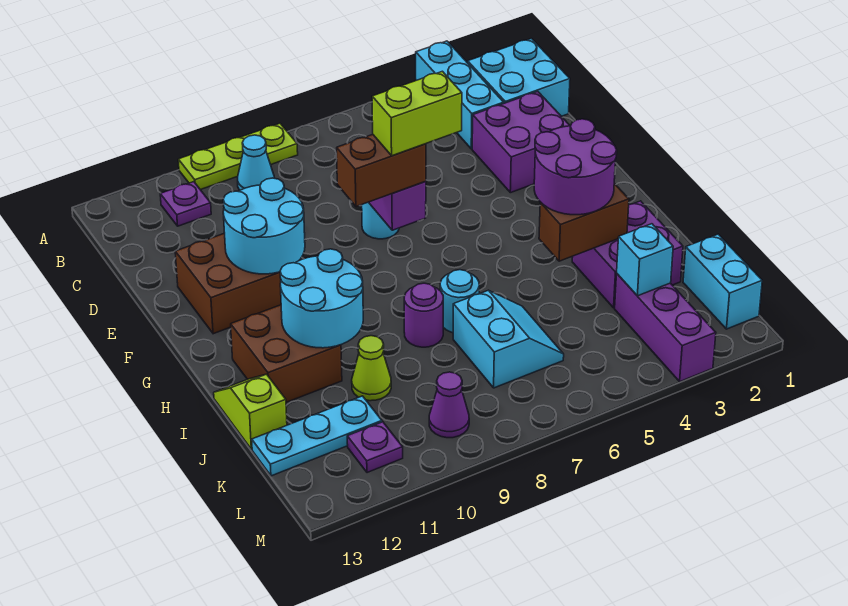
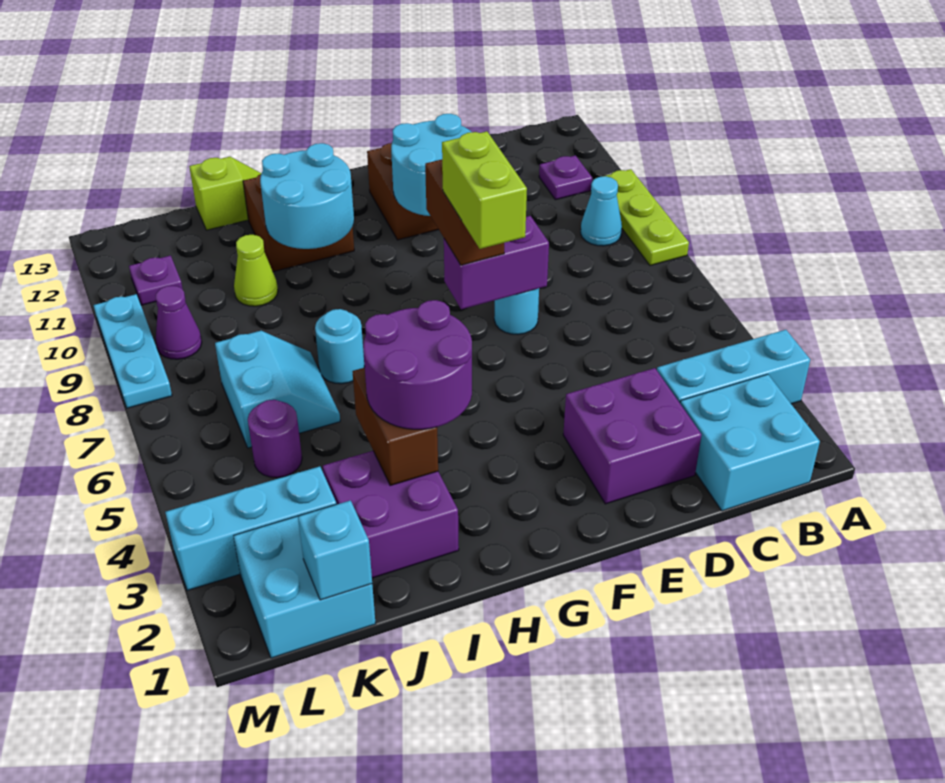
purple round brick I8 level 1 -> purple round brick K5 level 1
cyan slope J6:K7 level 1 top 7 -> cyan slope J6:K7 level 1 top K
cyan brick K1:L1 level 1 -> cyan brick K1:L2 level 1
purple brick K3:M3 level 1 -> cyan brick K3:M3 level 1
cyan brick K3 level 2 -> cyan brick K1 level 2
cyan plate K11:K13 level 1 -> cyan plate M8:M10 level 1

